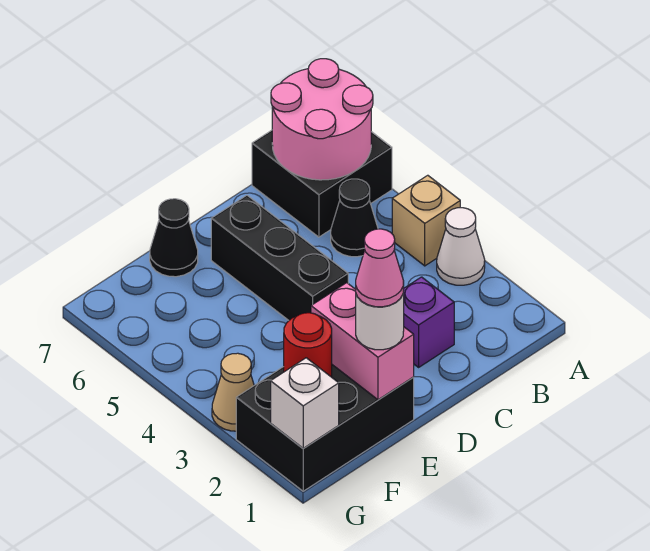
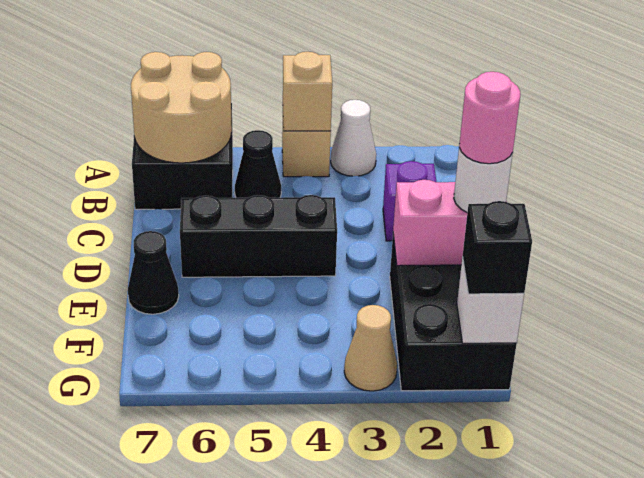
none -> tan brick A4 level 2
pink round brick A6:B7 level 2 -> tan round brick A6:B7 level 2
pink cone E1 level 4 -> pink round brick E1 level 4
red round brick F2 level 2 -> none
none -> black brick G1 level 3

